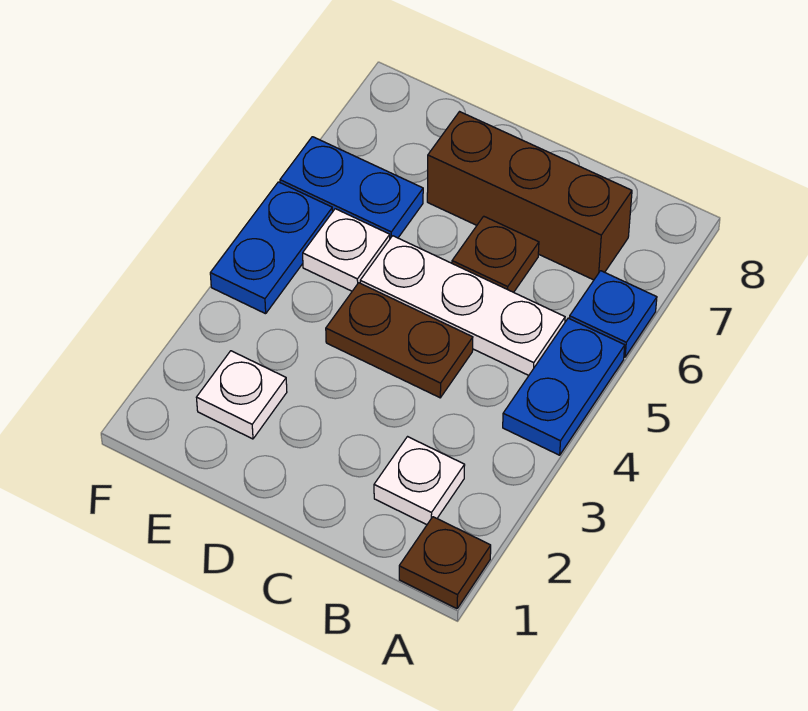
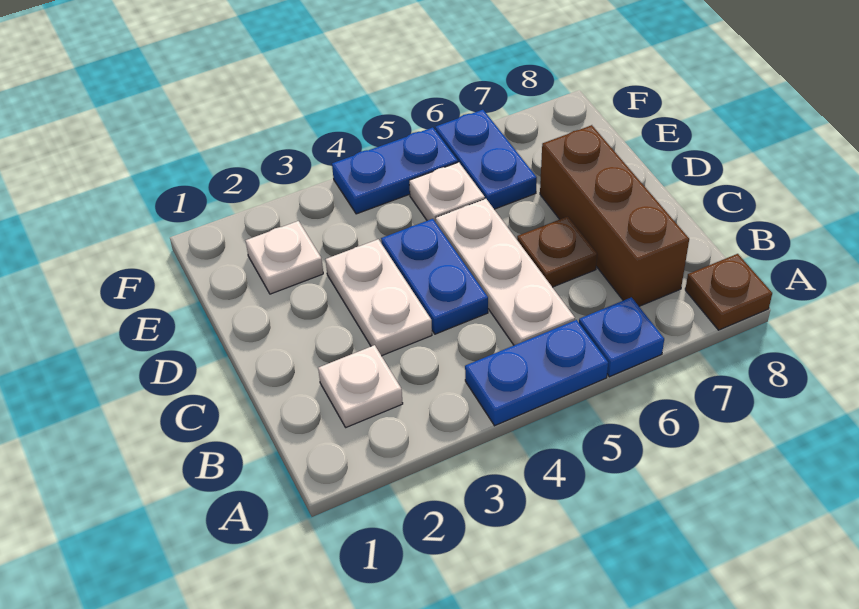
brown plate A1 level 1 -> brown plate A8 level 1
none -> white plate C3:D3 level 1
brown plate C4:D4 level 1 -> blue plate C4:D4 level 1

